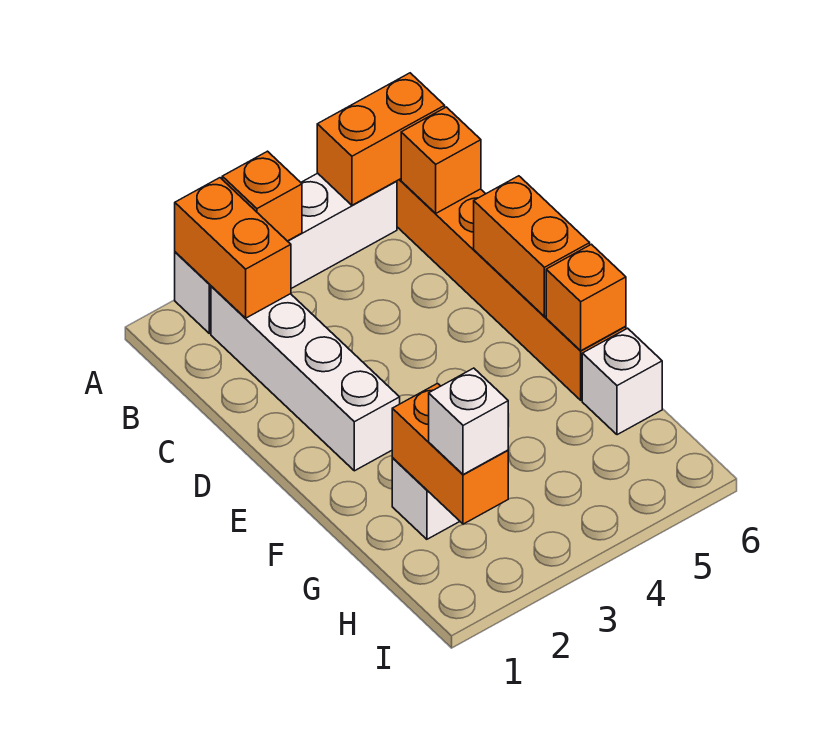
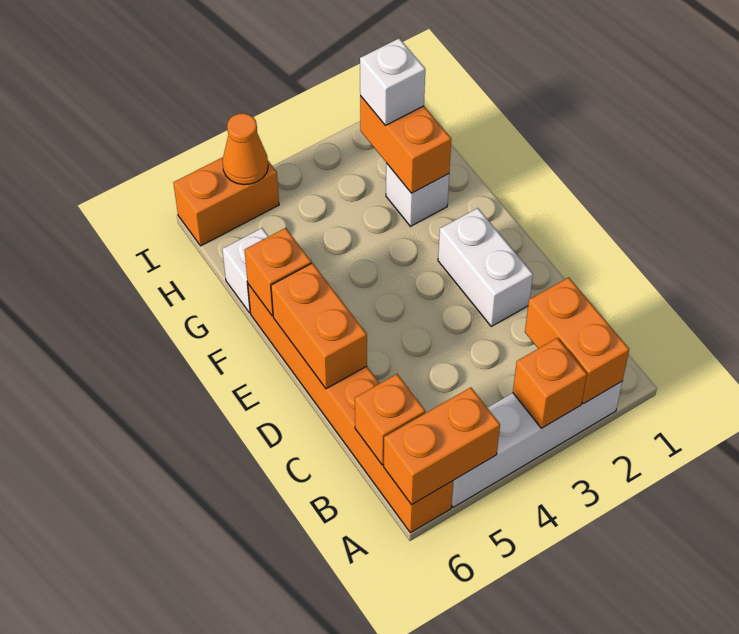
white brick B2:E2 level 1 -> white brick D2:E2 level 1
none -> orange brick I5:I6 level 1
none -> orange cone I5 level 2

